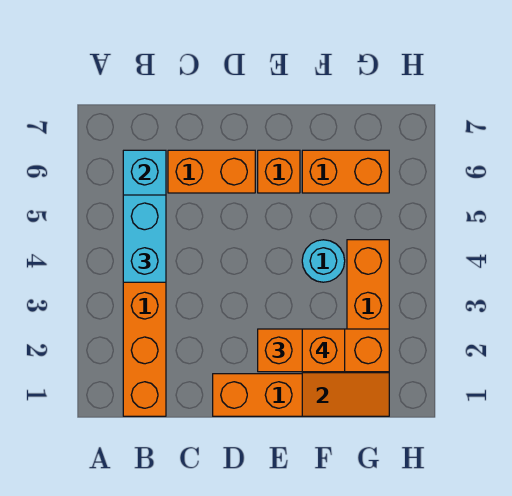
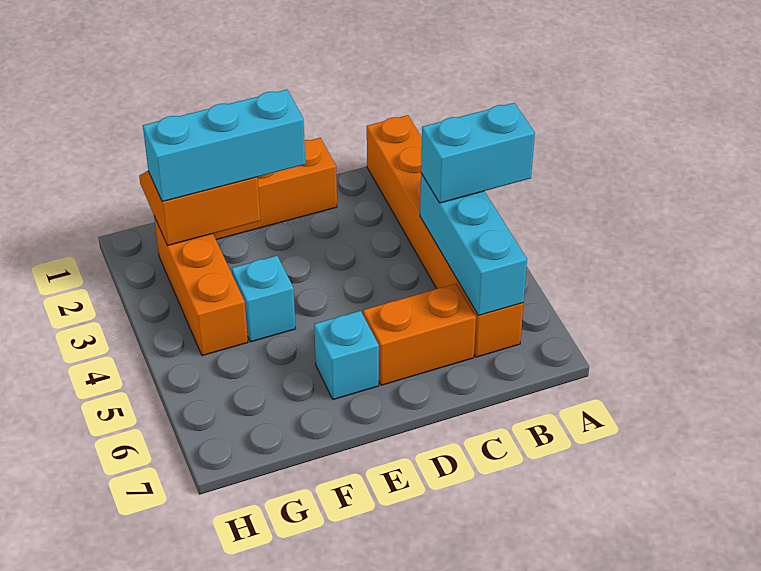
cyan brick B4:B5 level 3 -> cyan brick A4:B4 level 3
orange brick E2:G2 level 3 -> cyan brick E2:G2 level 3
orange brick E6 level 1 -> cyan brick E6 level 1
orange brick F2 level 4 -> none
cyan round brick F4 level 1 -> cyan brick F4 level 1
orange brick F6:G6 level 1 -> none

